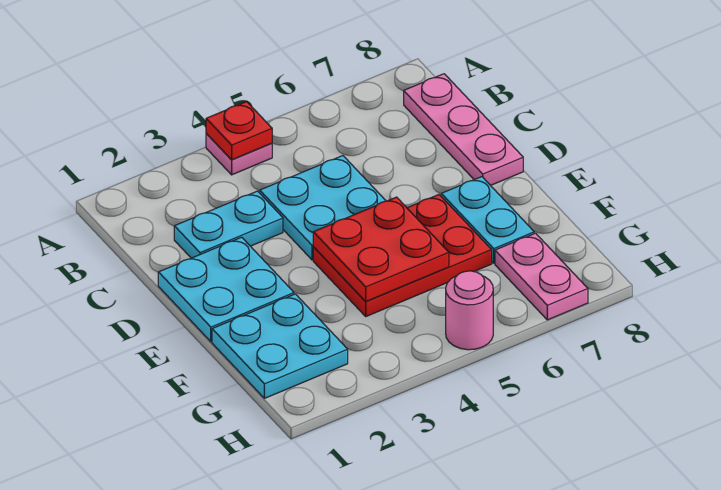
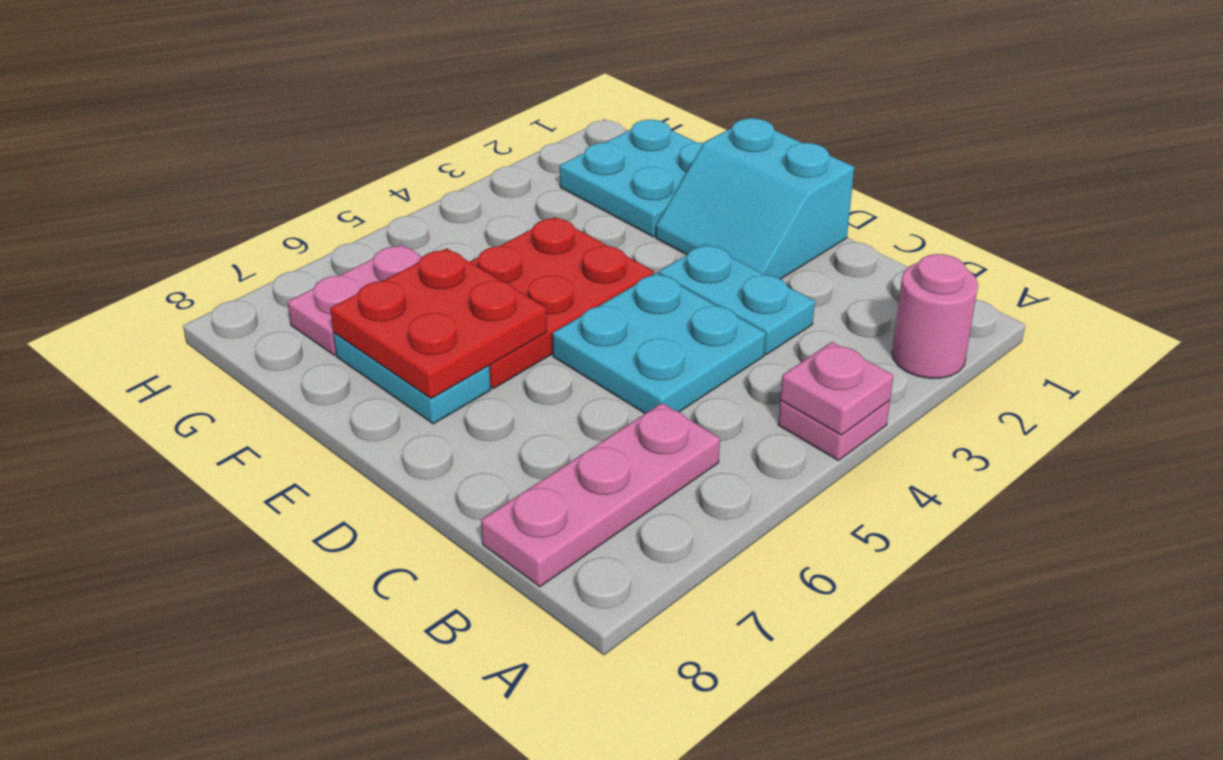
red plate A4 level 2 -> pink plate A4 level 2
pink plate B8:D8 level 1 -> pink plate B6:B8 level 1
cyan plate C2:C3 level 1 -> cyan plate C3:D3 level 1
cyan plate D1:E2 level 1 -> cyan slope D1:E2 level 1 top 1
red plate E4:F5 level 2 -> red plate E6:F7 level 2
pink plate G7:H7 level 1 -> pink plate G6:G7 level 1
pink round brick H5 level 1 -> pink round brick A2 level 1

